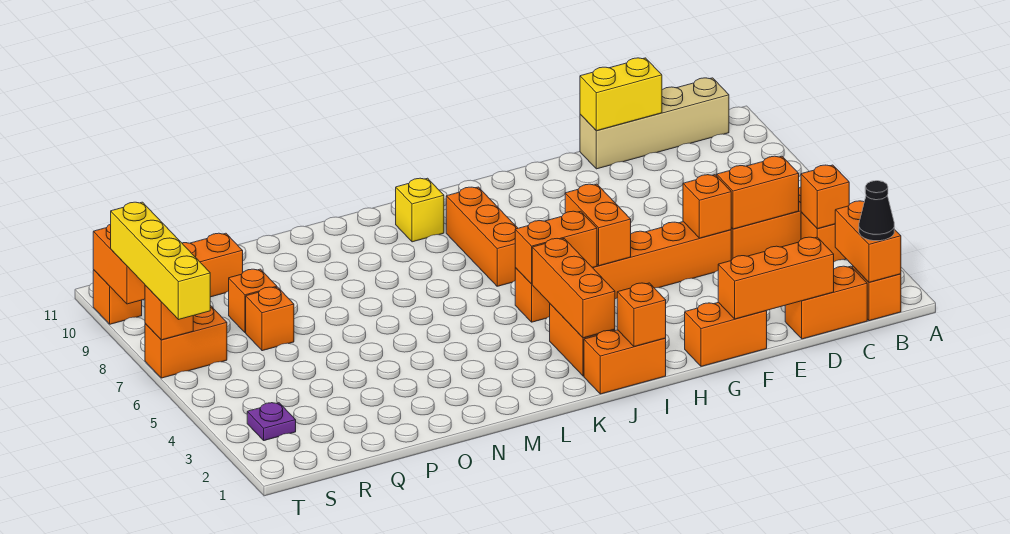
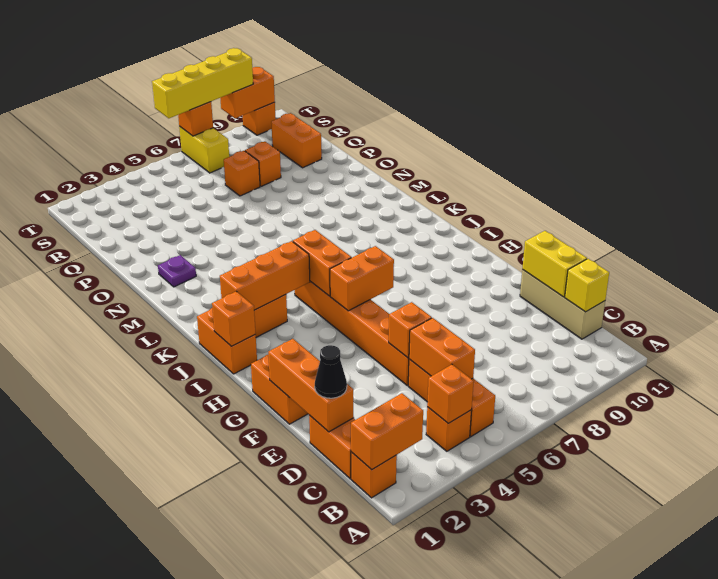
black cone B1 level 3 -> black cone D1 level 3
tan brick B11:E11 level 1 -> tan brick C11:E11 level 1
orange brick J7:J9 level 1 -> none
yellow brick K10 level 1 -> yellow brick C11 level 2
purple plate S3 level 1 -> purple plate N2 level 1
orange brick S7:T7 level 1 -> yellow brick S7:T7 level 1

